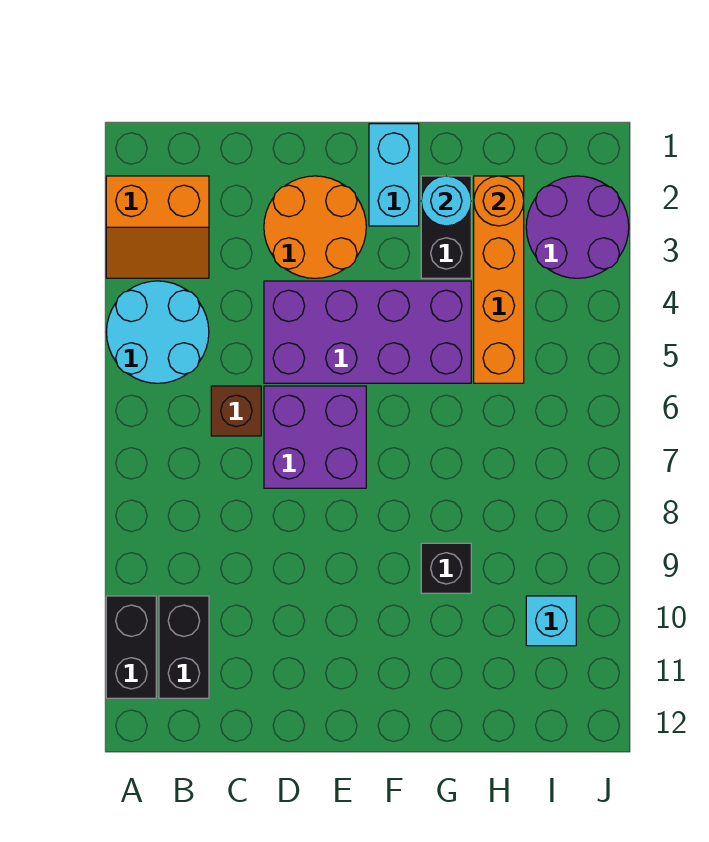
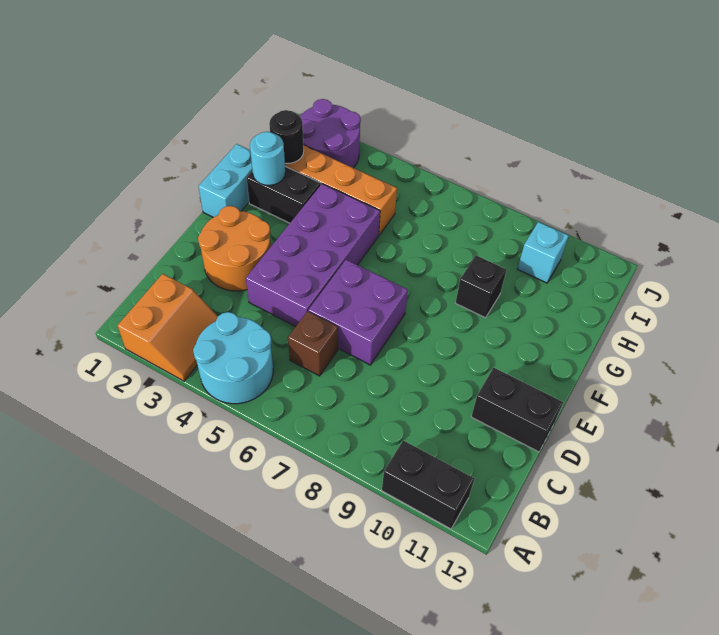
black brick B10:B11 level 1 -> black brick D11:D12 level 1
cyan brick F1:F2 level 1 -> cyan brick F1:G1 level 1
orange round brick H2 level 2 -> black round brick H2 level 2

